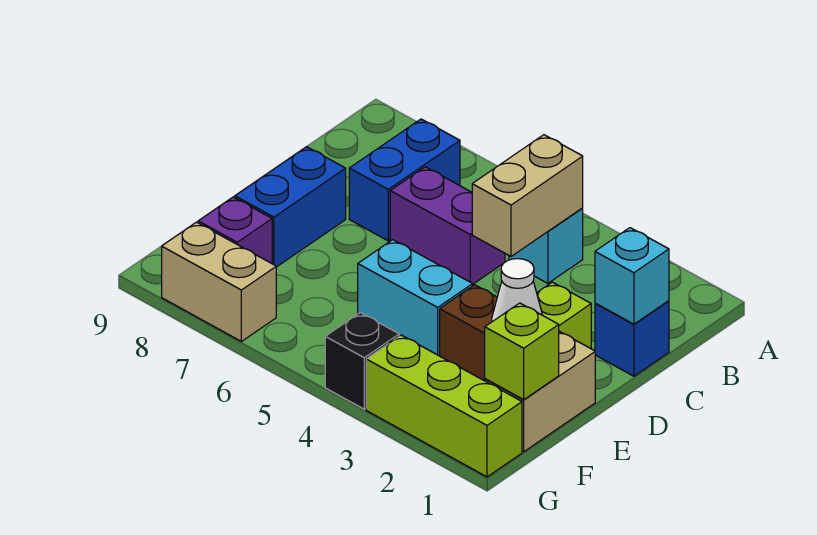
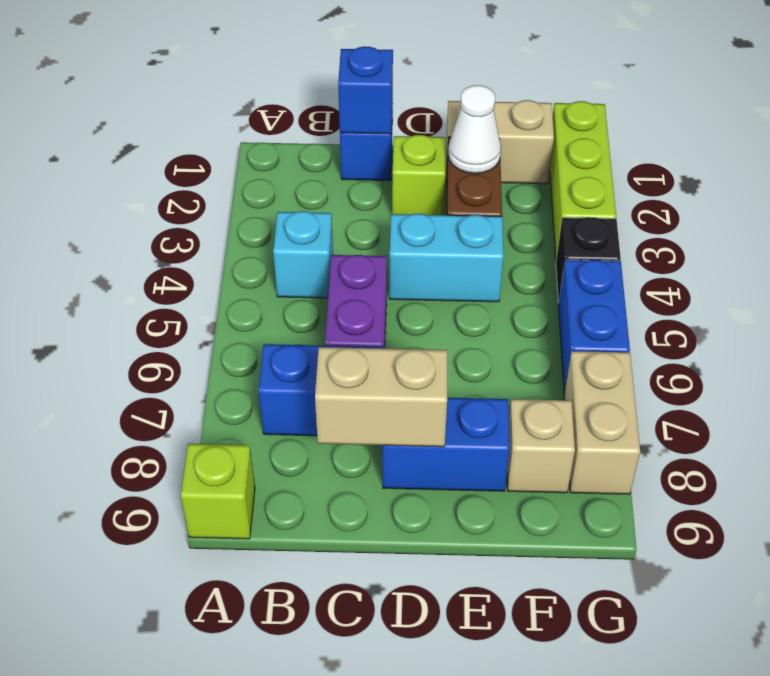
tan brick B4:C4 level 2 -> tan brick C8:D8 level 2
cyan brick C1 level 2 -> blue brick C1 level 2
cyan brick E4:E5 level 1 -> cyan brick D4:E4 level 1
lime brick F1 level 2 -> lime brick A9 level 1
purple brick F8 level 1 -> tan brick F8 level 1
none -> blue brick G5:G6 level 1

